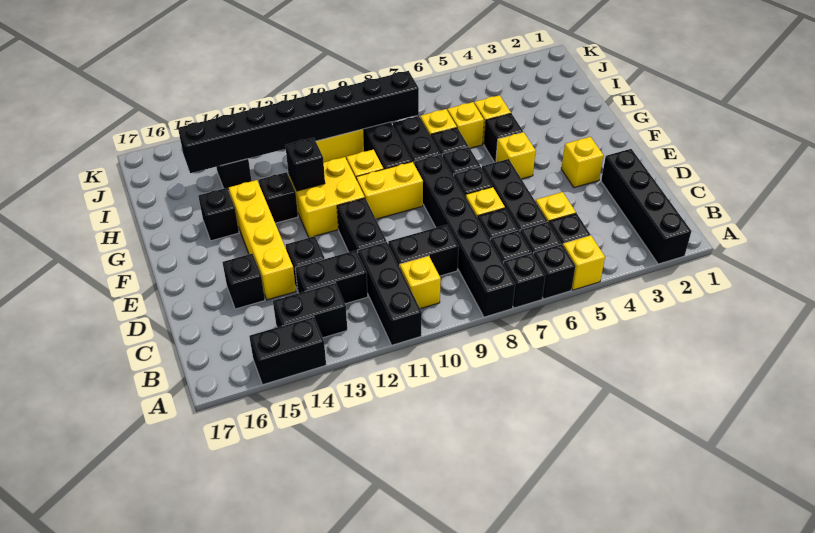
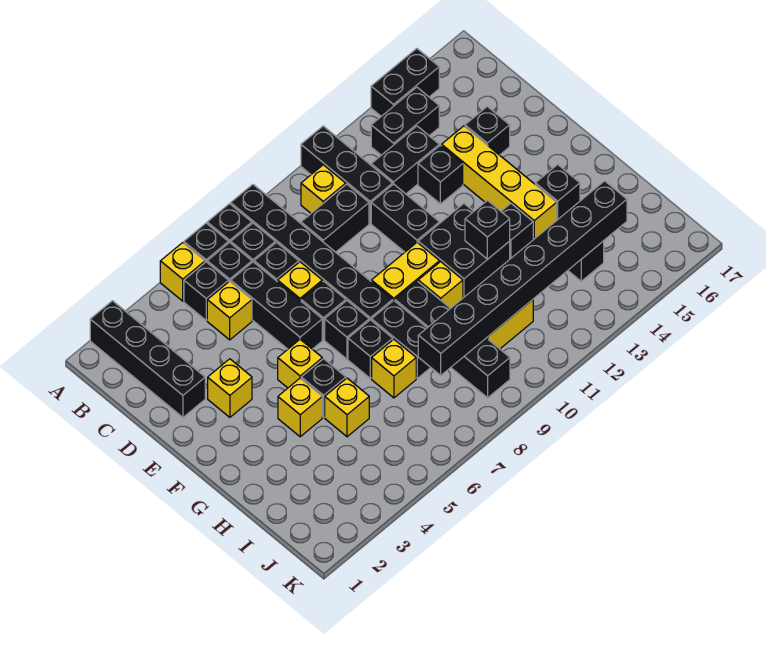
yellow brick F11:G12 level 1 -> black brick F11:G12 level 1
yellow brick H6 level 1 -> yellow brick G4 level 1

